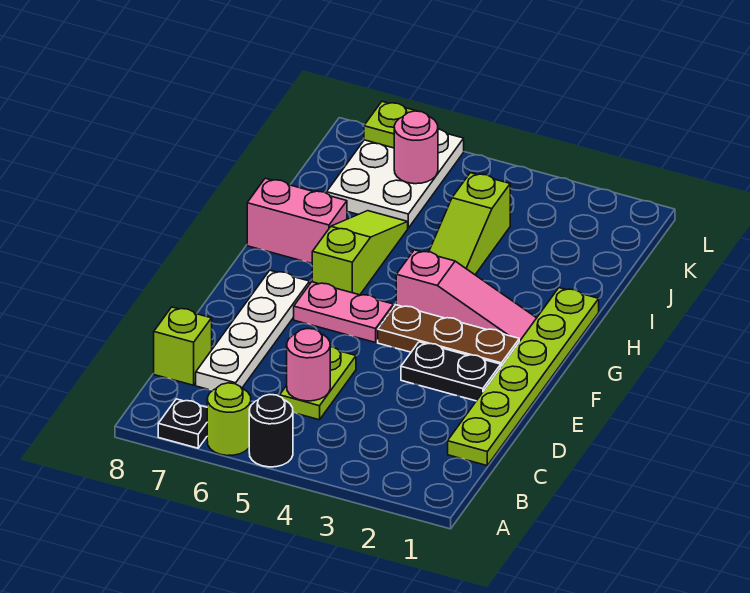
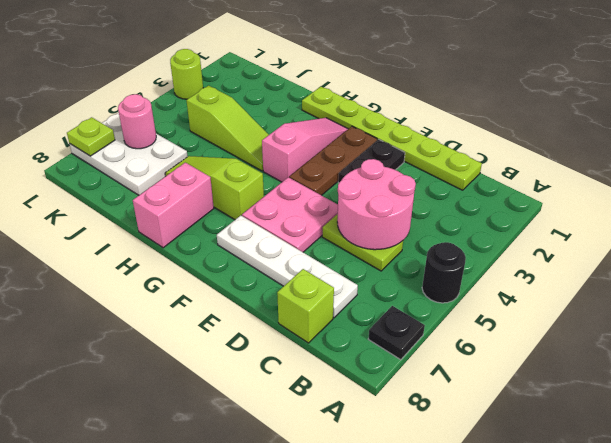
lime round brick A6 level 1 -> lime round brick L3 level 1
pink round brick C5 level 2 -> pink round brick C4:D5 level 2
pink plate F5:F6 level 1 -> pink plate E5:F6 level 1

